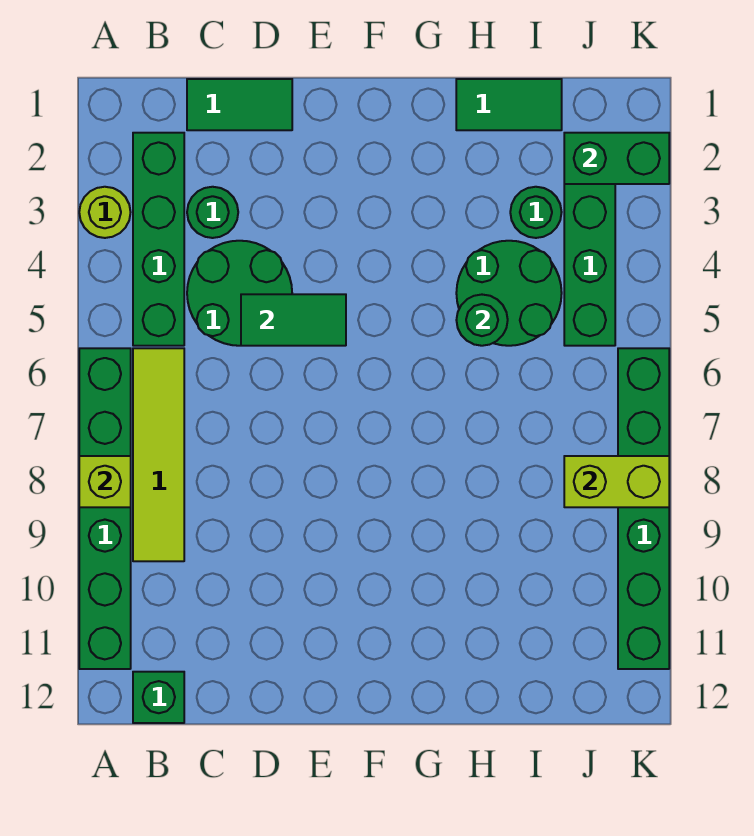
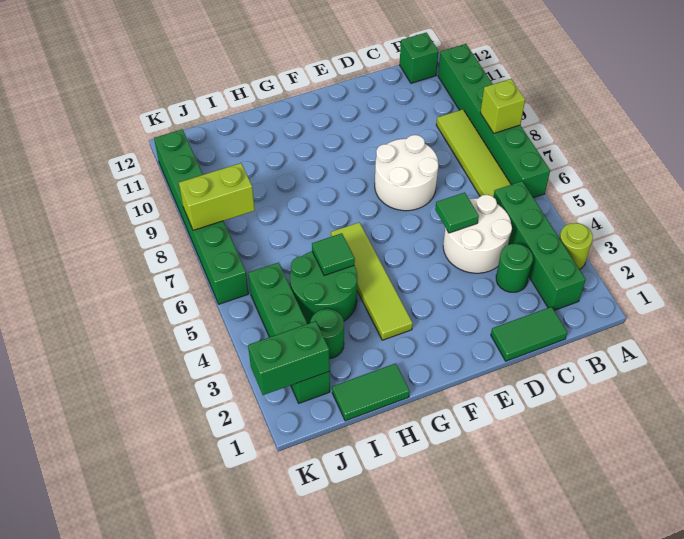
green round brick C4:D5 level 1 -> white round brick C4:D5 level 1
green tile D5:E5 level 2 -> green tile D5 level 2
none -> white round brick D7:E8 level 1
none -> lime tile G3:G6 level 1
green round brick H5 level 2 -> green tile H5 level 2

